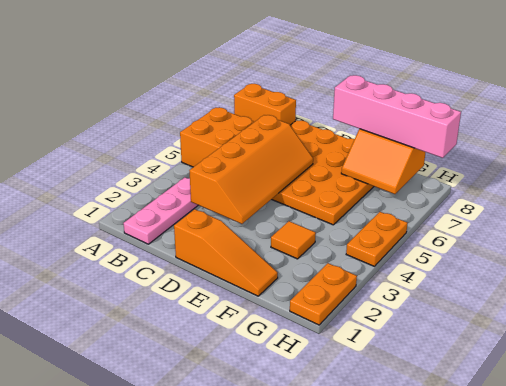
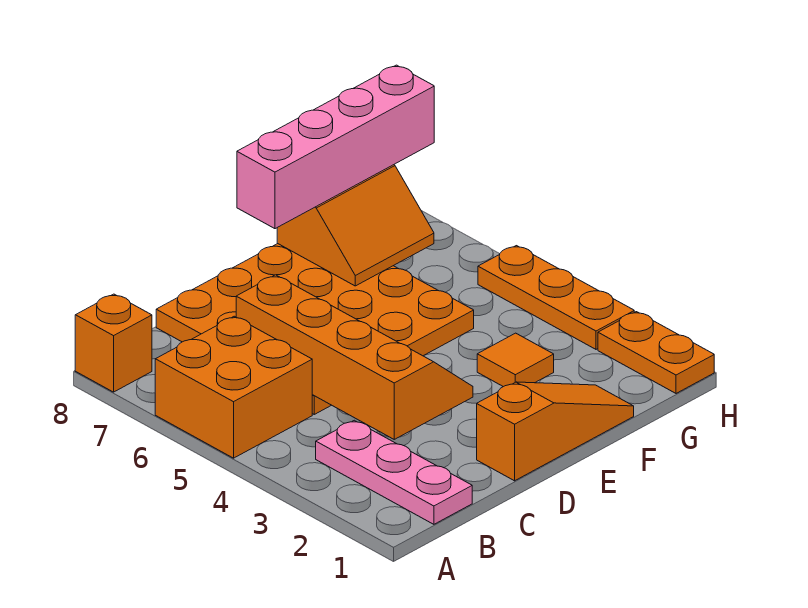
orange brick A8:B8 level 1 -> orange brick A8 level 1
orange plate H4:H5 level 1 -> orange plate H3:H5 level 1

